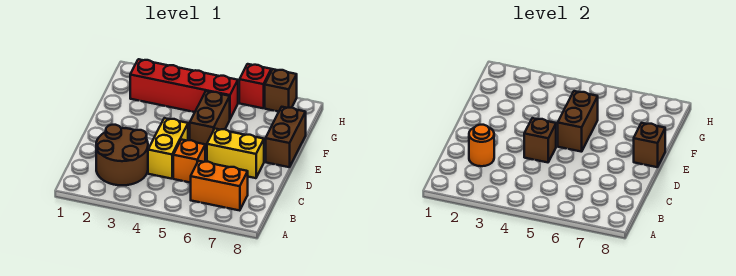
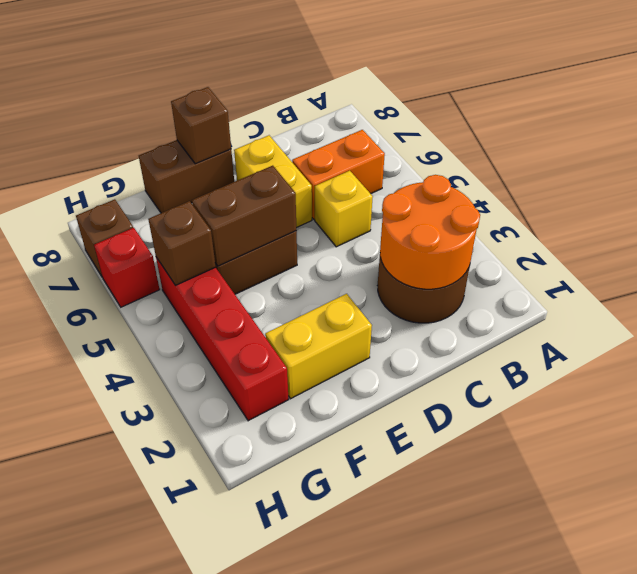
orange brick B6:B7 level 1 -> orange brick B6:C6 level 1
orange round brick C2 level 2 -> orange round brick B2:C3 level 2
yellow brick C4:D4 level 1 -> yellow brick E2:F2 level 1
orange brick C5 level 1 -> yellow brick C5 level 1
brown brick D4 level 2 -> brown brick G5 level 2

